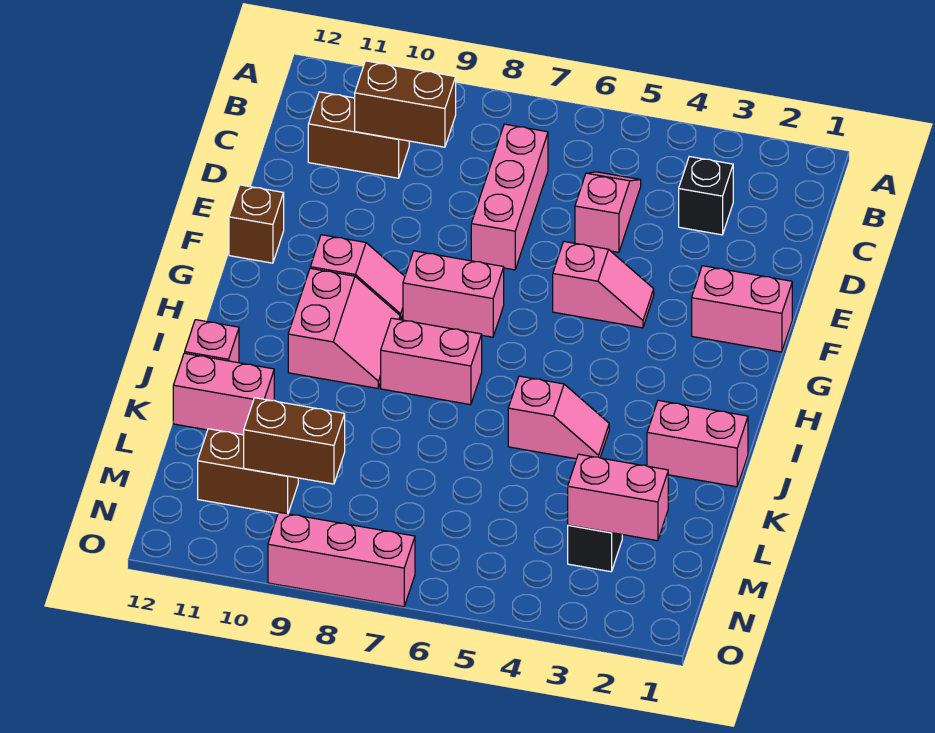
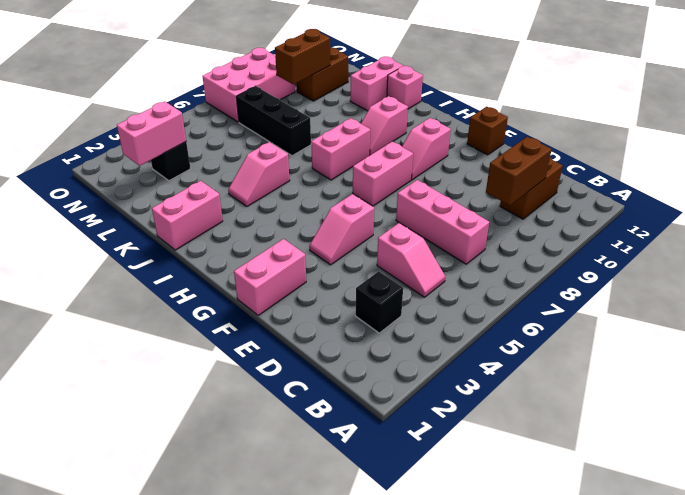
pink slope H9:I10 level 1 top 10 -> pink slope I9:I10 level 1 top 10
none -> black brick K7:M7 level 1
pink brick O7:O9 level 1 -> pink brick N7:O9 level 1

